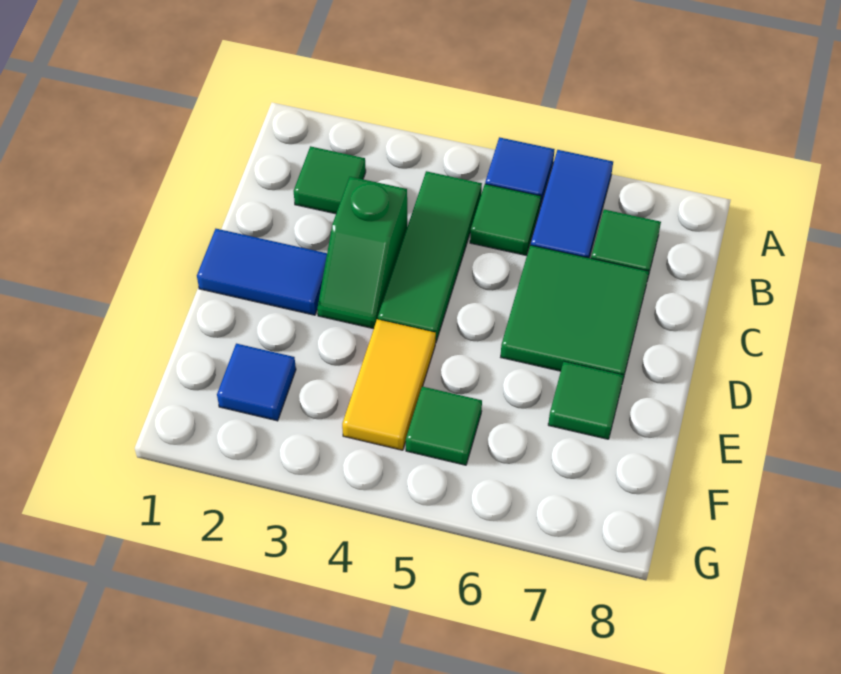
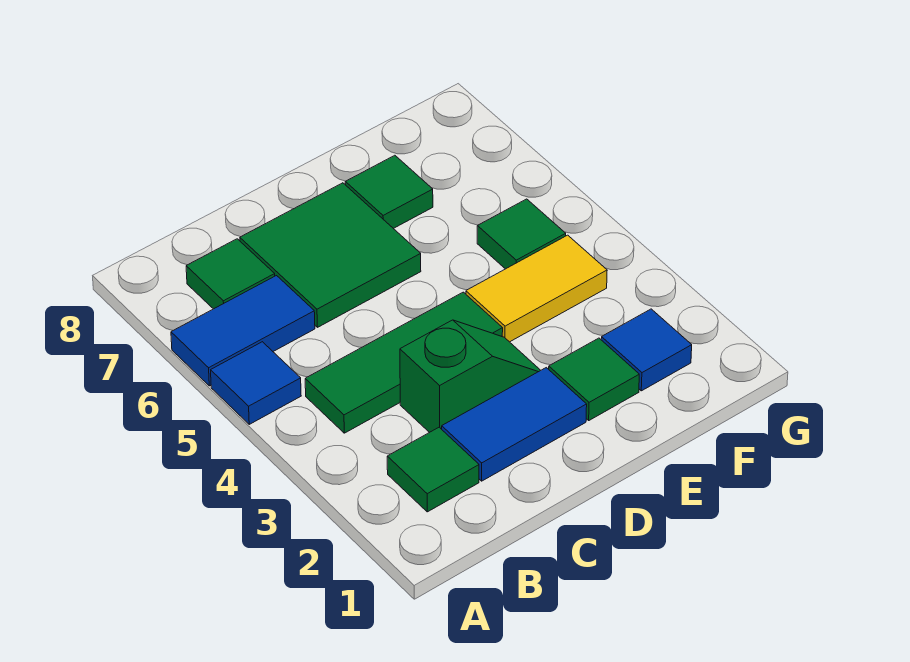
green tile B5 level 1 -> green tile E2 level 1
blue tile D1:D2 level 1 -> blue tile C2:D2 level 1

